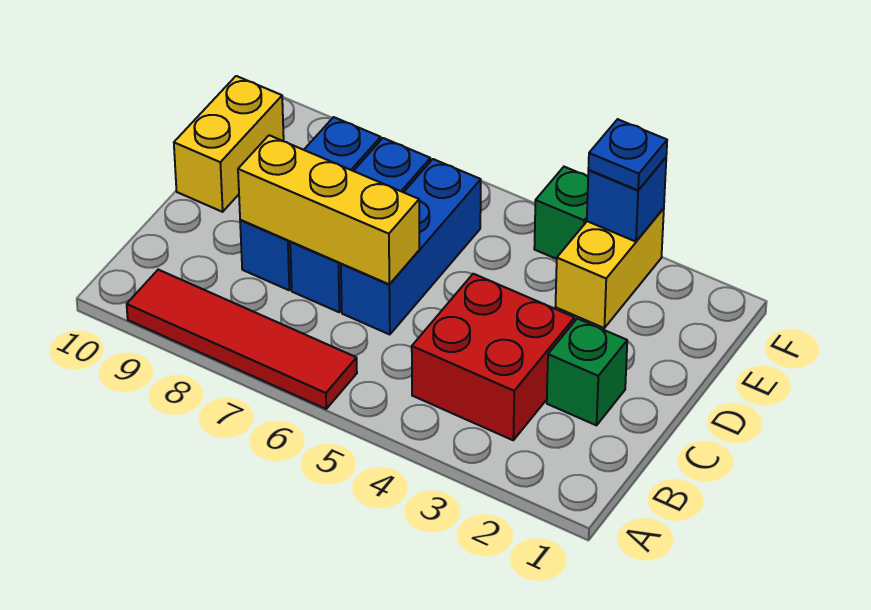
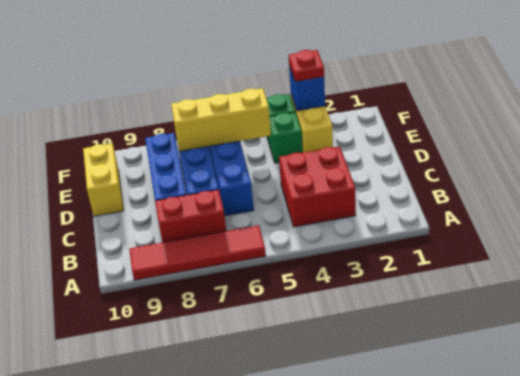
none -> red brick B7:B8 level 1
green brick C2 level 1 -> green brick E4 level 1
yellow brick C6:C8 level 2 -> yellow brick E5:E7 level 2
blue plate F3 level 3 -> red plate F3 level 3

